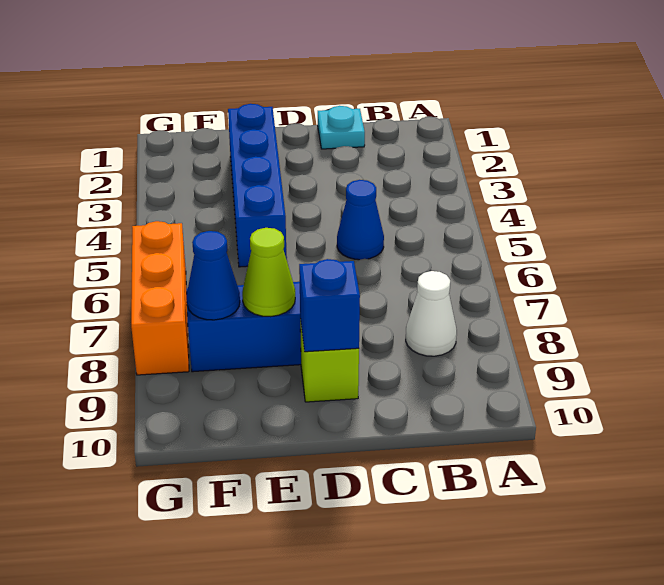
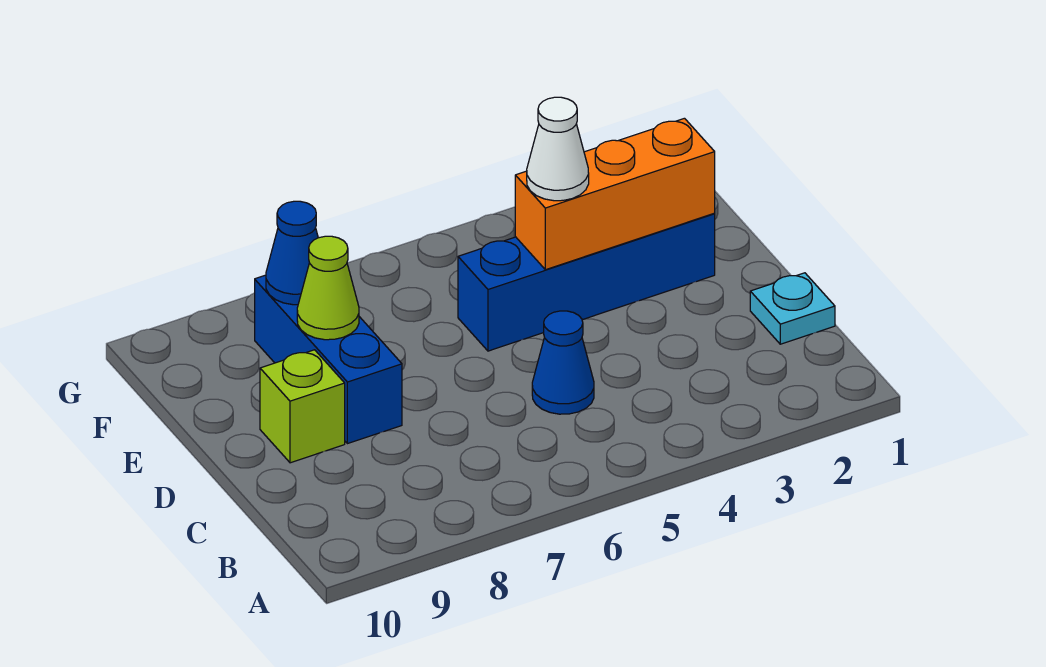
white cone B8 level 1 -> white cone E4 level 3
blue brick D9 level 2 -> none
orange brick G6:G8 level 1 -> orange brick E2:E4 level 2

